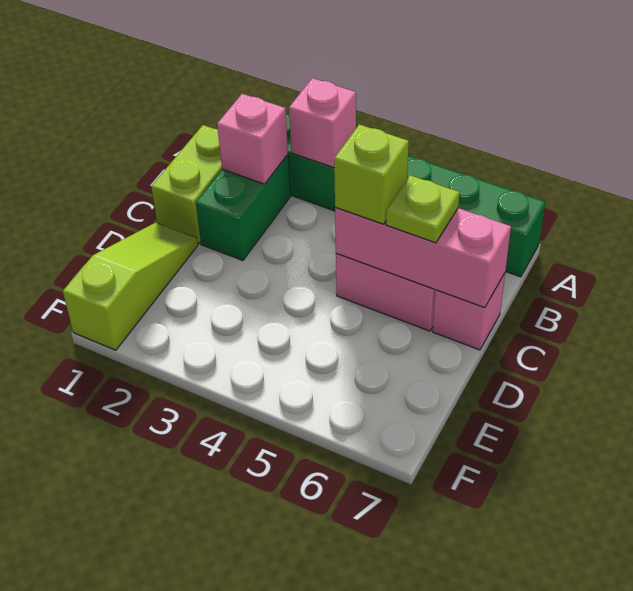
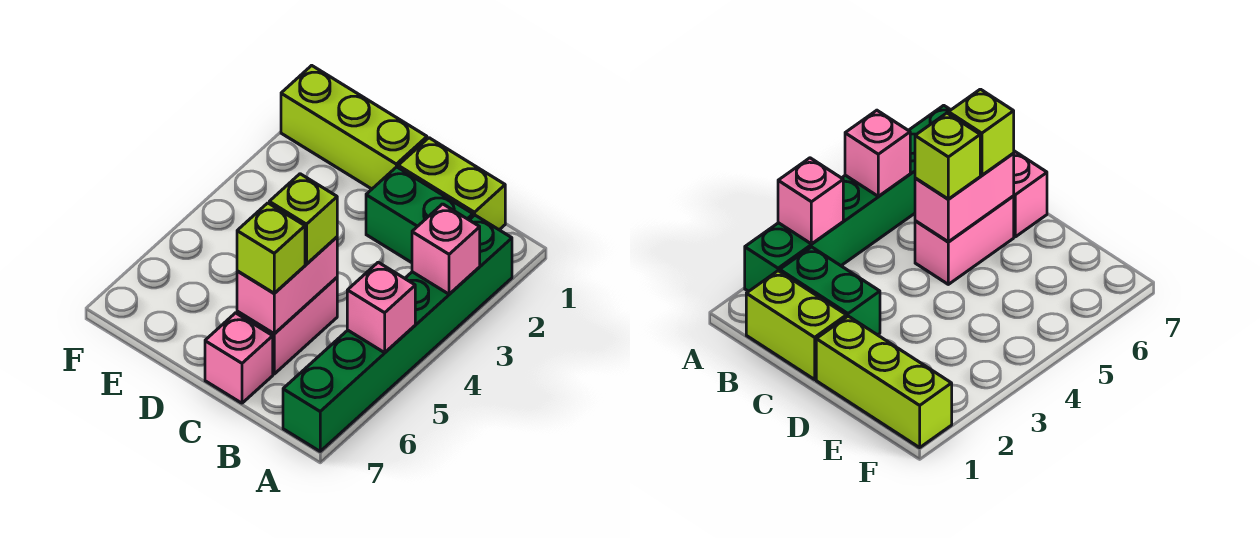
pink brick B2 level 2 -> pink brick A5 level 2
pink brick C5:C7 level 2 -> pink brick C5:C6 level 2
lime plate C6 level 3 -> lime brick C6 level 3
lime slope D1:F1 level 1 top F -> lime brick D1:F1 level 1

